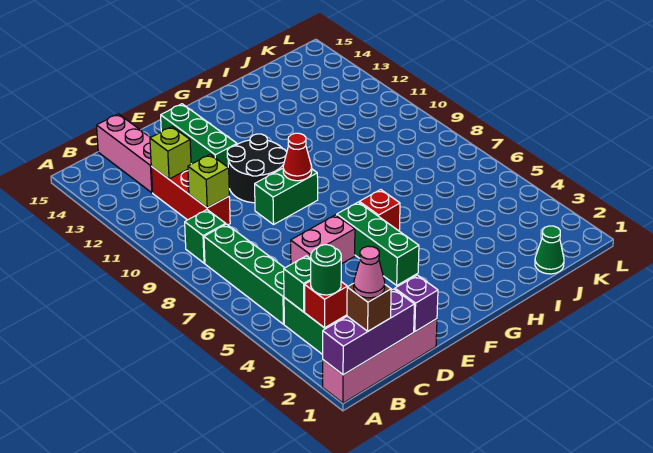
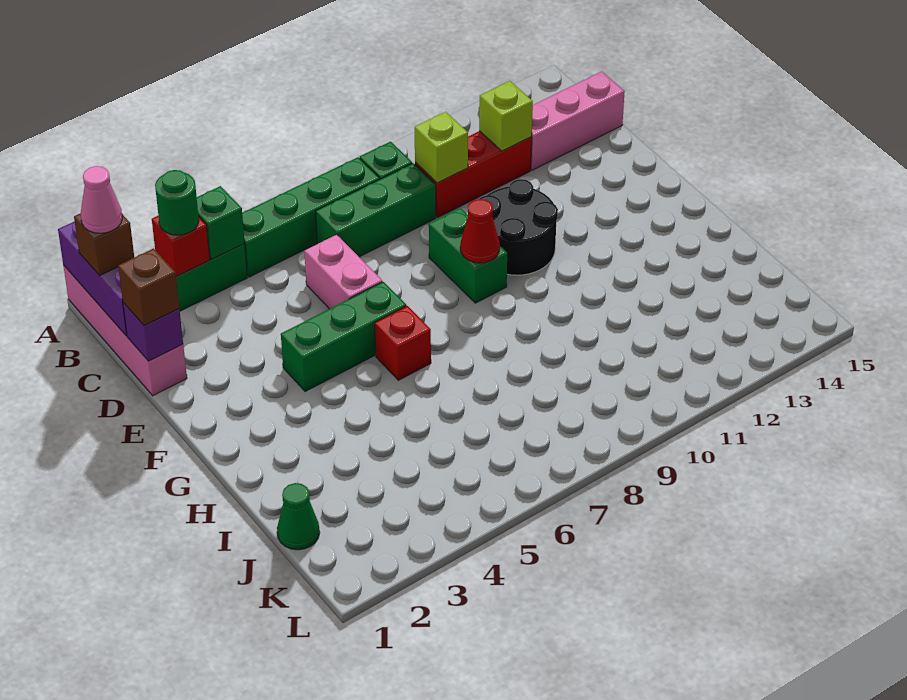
none -> brown brick D1 level 3
green brick E12:E14 level 1 -> green brick C7:C9 level 1

